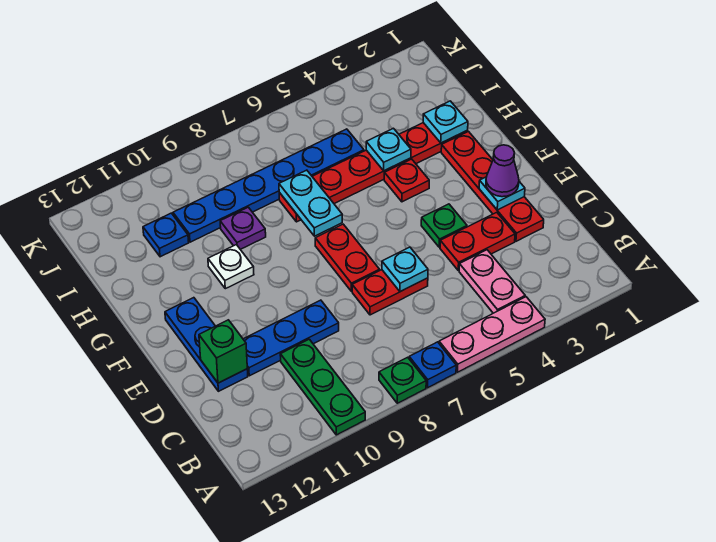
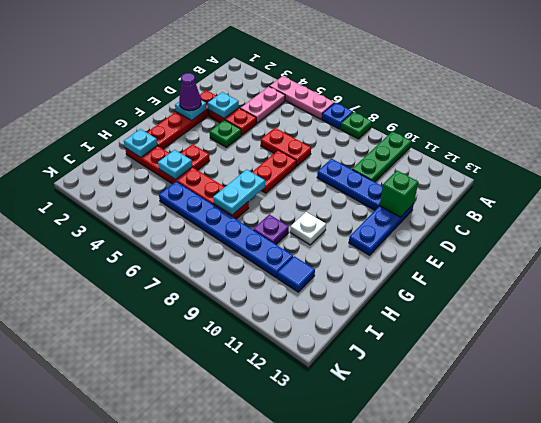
cyan plate D6 level 2 -> cyan plate D3 level 2
blue plate I11 level 1 -> blue tile I11 level 1

